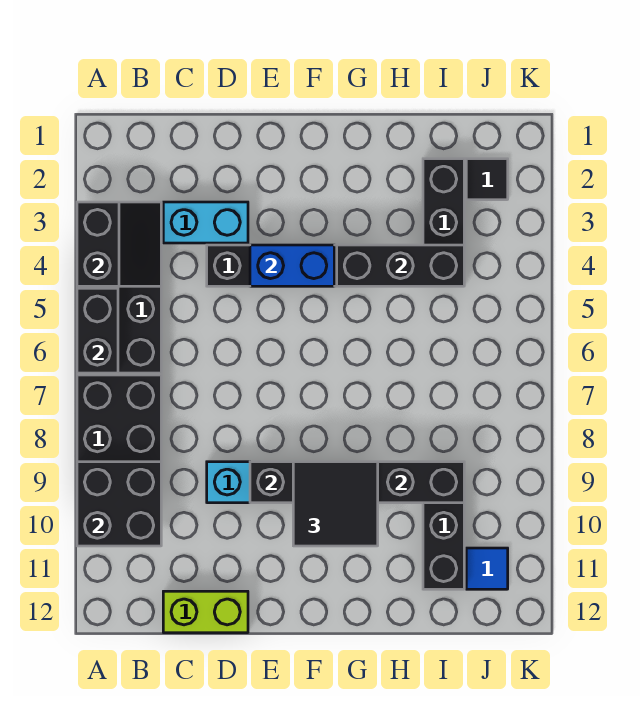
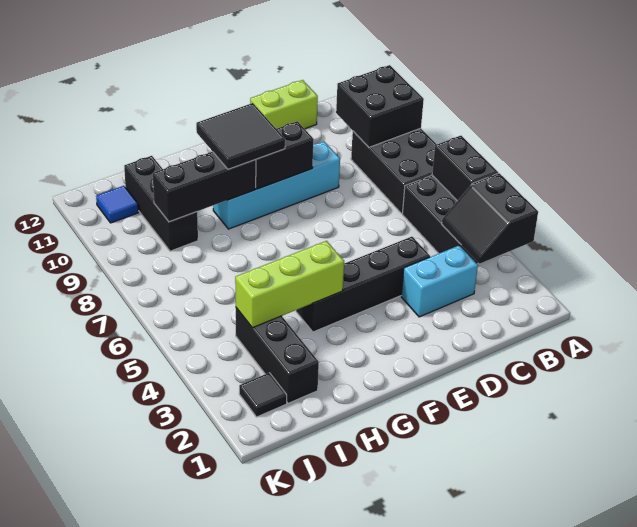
blue brick E4:F4 level 2 -> none
black brick G4:I4 level 2 -> lime brick G4:I4 level 2

